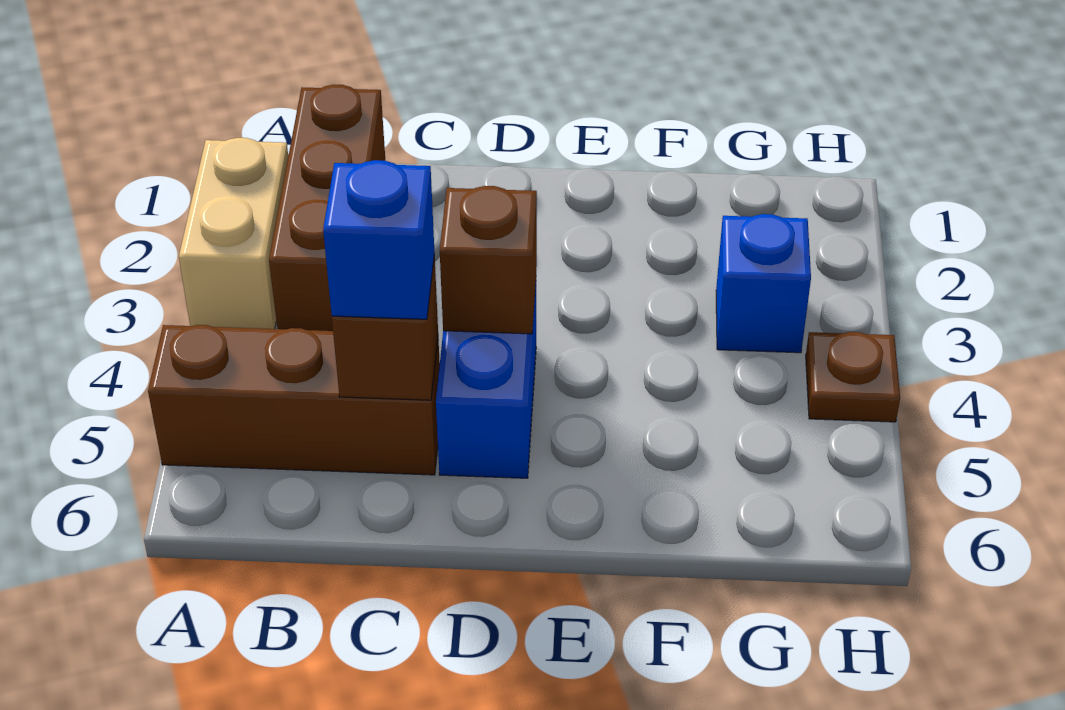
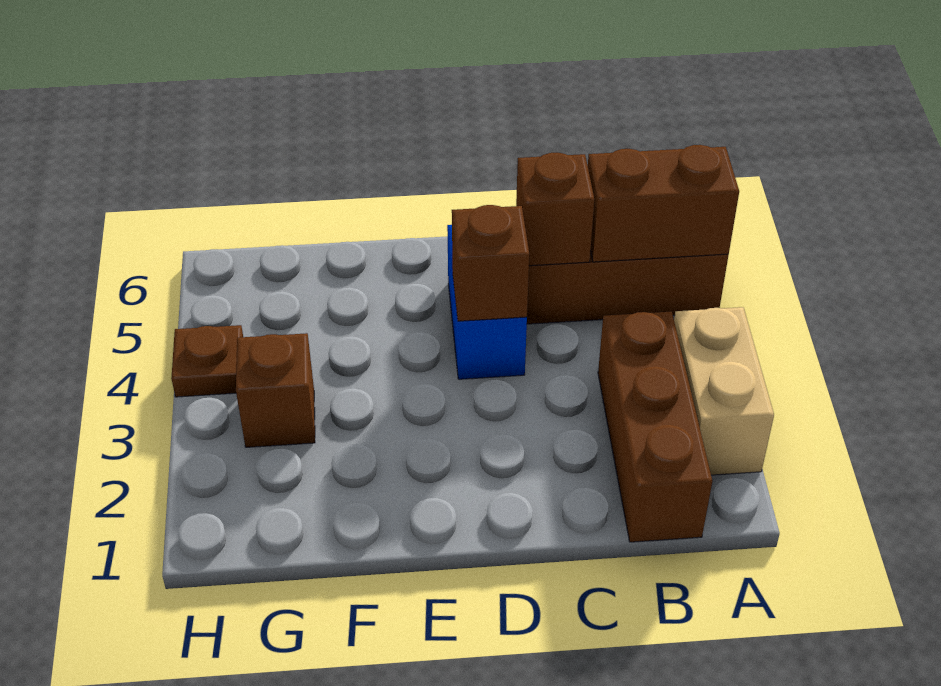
none -> brown brick A5:B5 level 2
blue brick C5 level 3 -> none
blue brick G3 level 1 -> brown brick G3 level 1

